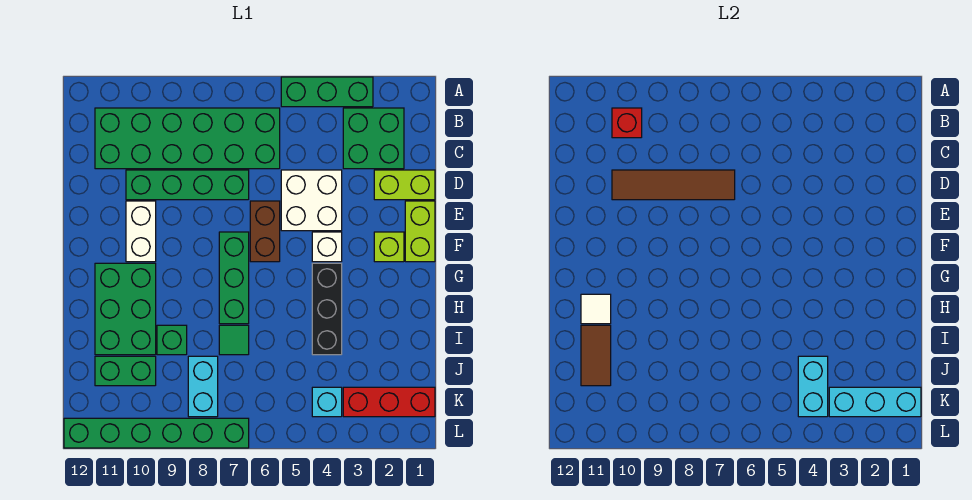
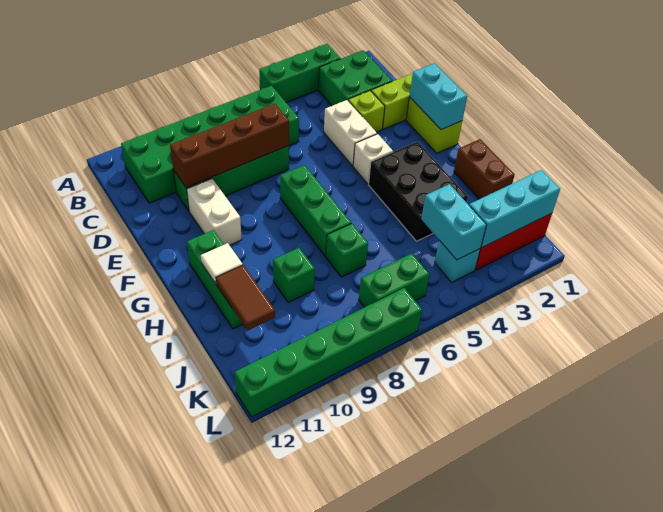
red brick B10 level 2 -> none
white brick D4:E5 level 1 -> white brick D4:E4 level 1
brown tile D7:D10 level 2 -> brown brick D7:D10 level 2
brown brick E6:F6 level 1 -> brown brick H1:I1 level 1
lime brick F2 level 1 -> lime brick D3 level 1
black brick G4:I4 level 1 -> black brick G3:I4 level 1
green brick G10:I11 level 1 -> green brick G11:I11 level 1
green tile I7 level 1 -> green brick I7 level 1
cyan brick J8:K8 level 1 -> cyan brick E1:F1 level 2
green brick J10:J11 level 1 -> green brick K6:K7 level 1

